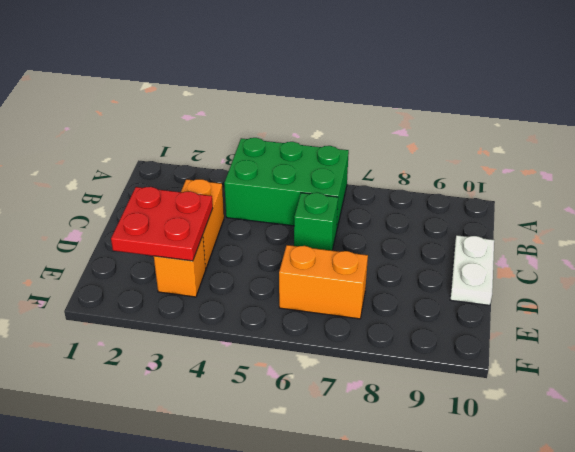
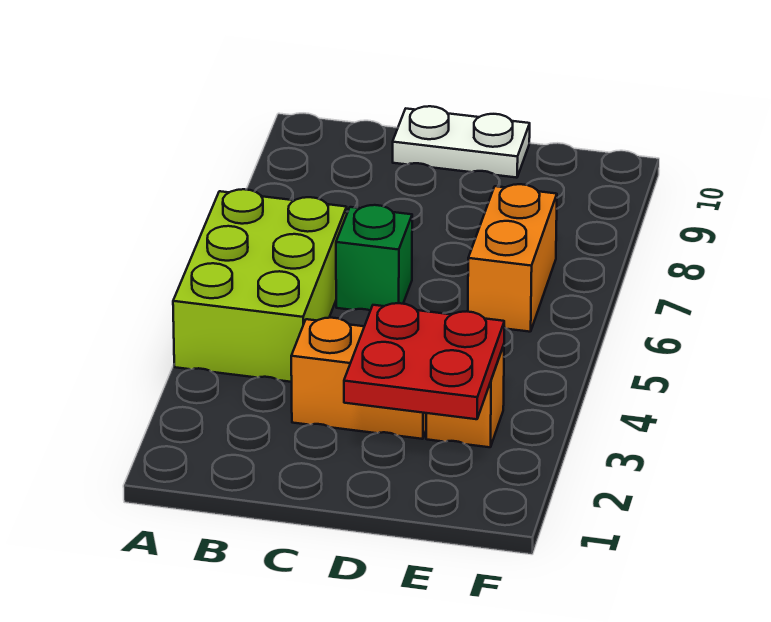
green brick A4:B6 level 1 -> lime brick A4:B6 level 1

